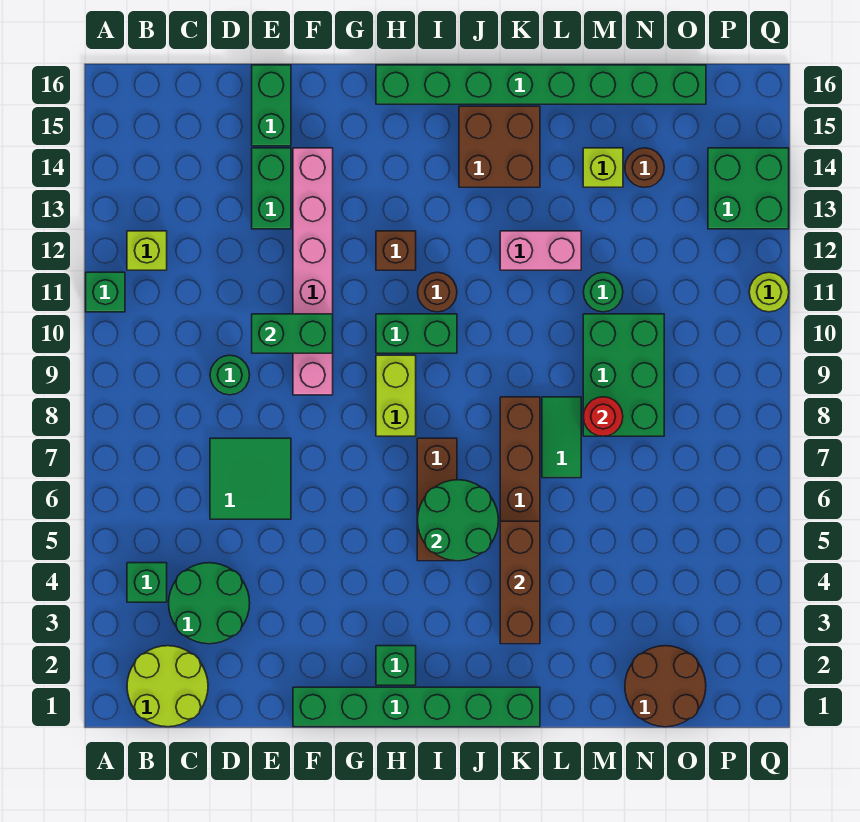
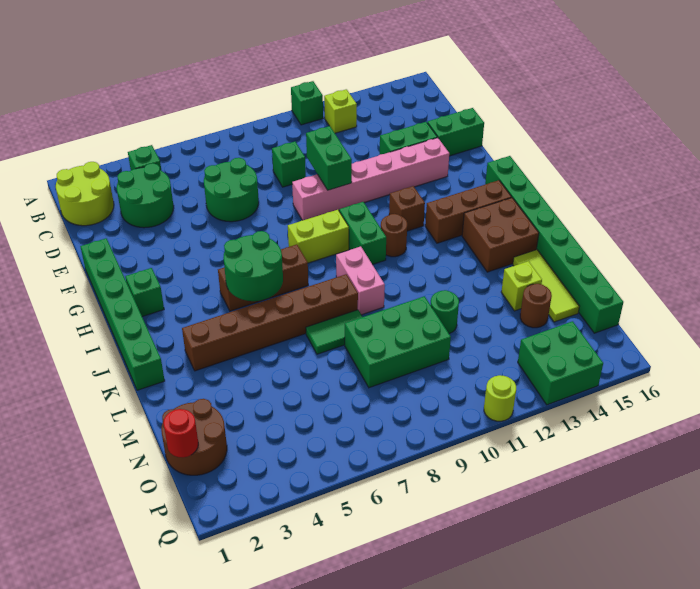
green tile D6:E7 level 1 -> green round brick D6:E7 level 1
green round brick D9 level 1 -> green brick D9 level 1
brown brick K3:K5 level 2 -> brown brick I13:I15 level 1
pink brick K12:L12 level 1 -> pink brick J9:K9 level 1
none -> lime tile L15:N15 level 1
red round brick M8 level 2 -> red round brick O1 level 2

